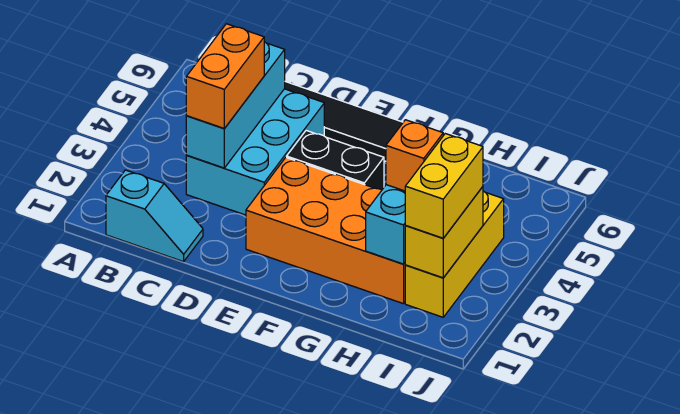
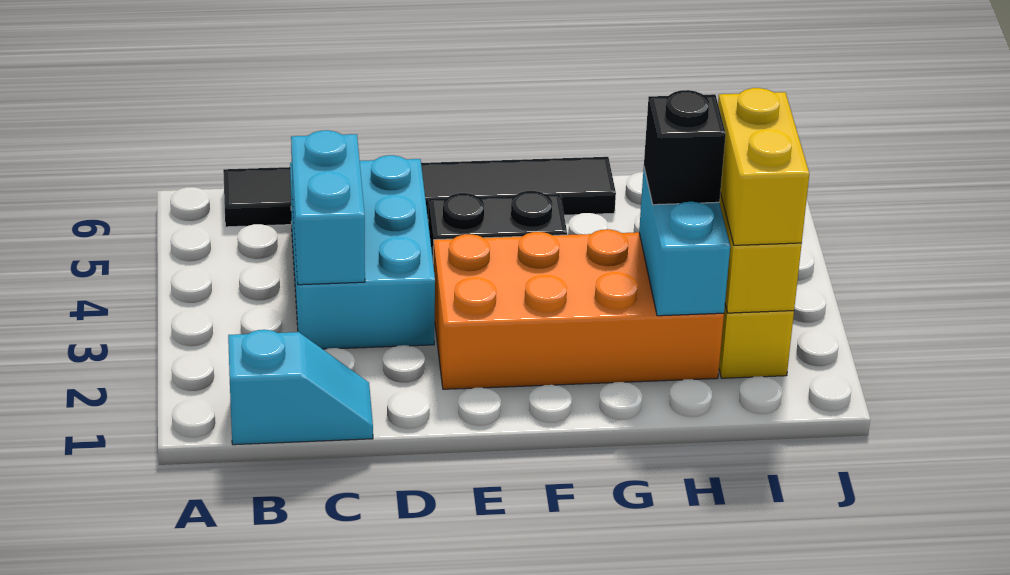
cyan brick C3:C5 level 2 -> cyan brick C3:C4 level 2
orange brick C3:C4 level 3 -> none
orange brick H3 level 3 -> black brick H3 level 3

